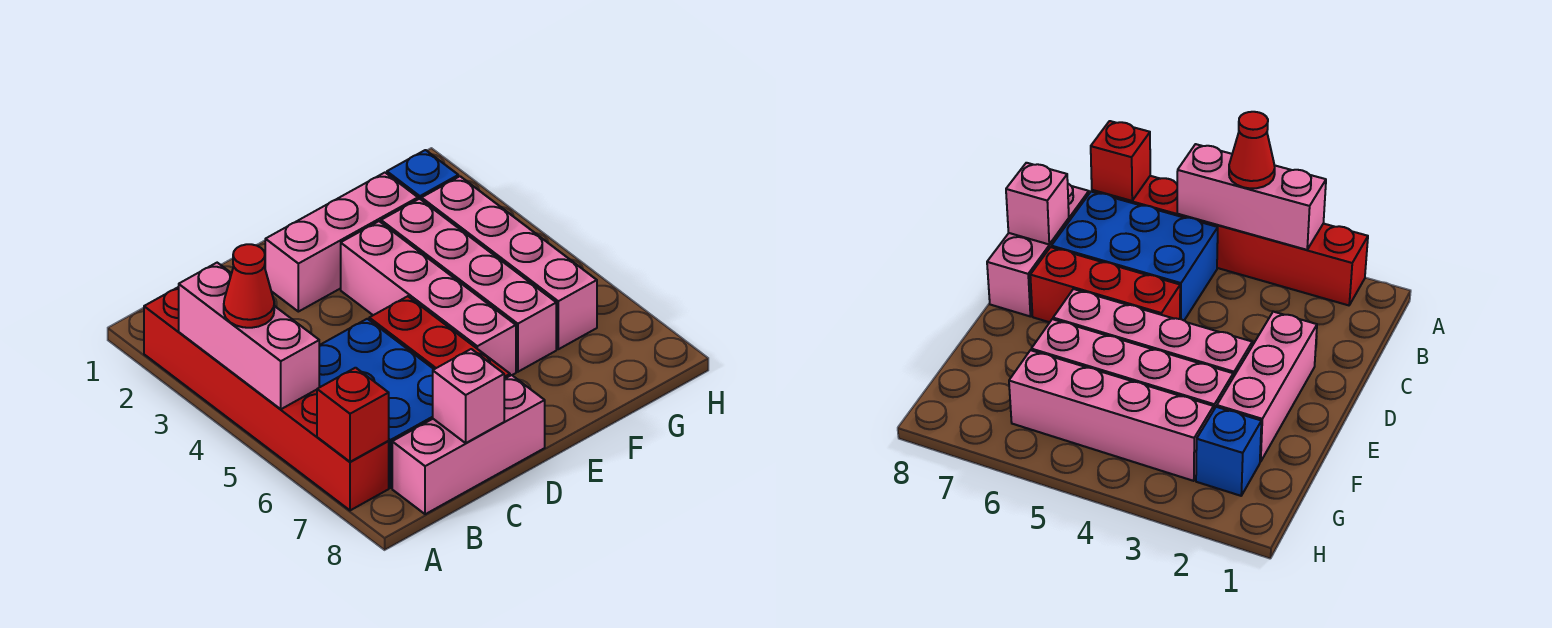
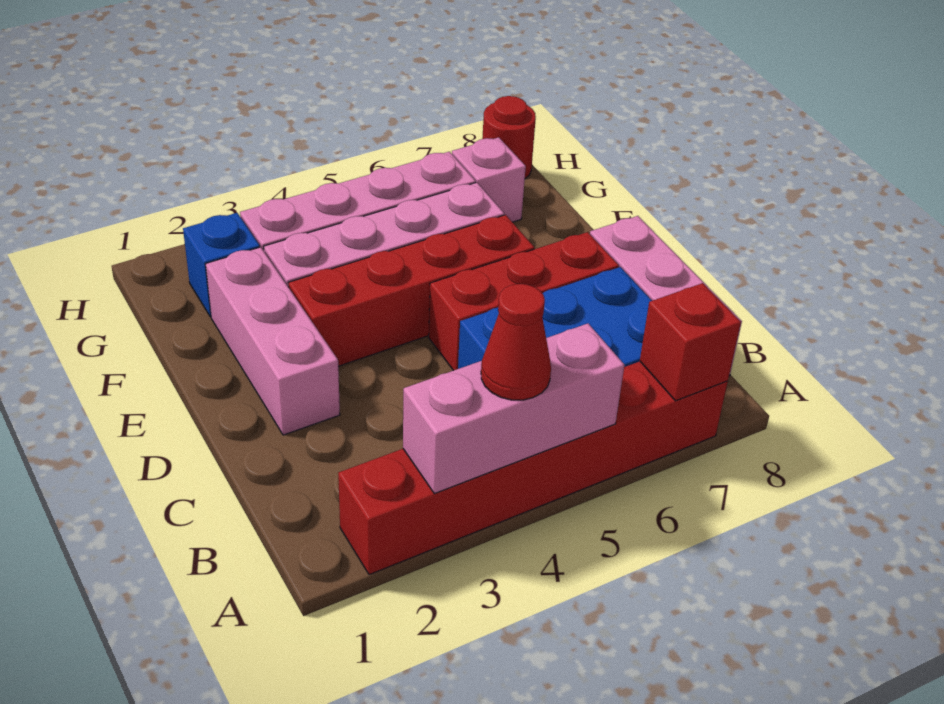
pink brick C8 level 2 -> pink brick G7 level 1
pink brick E3:E6 level 1 -> red brick E3:E6 level 1
none -> red round brick H8 level 1

